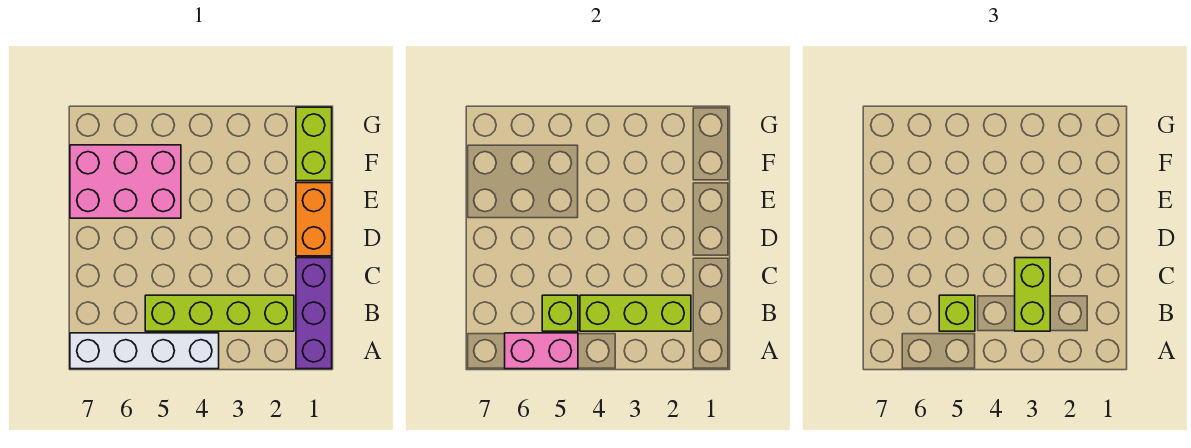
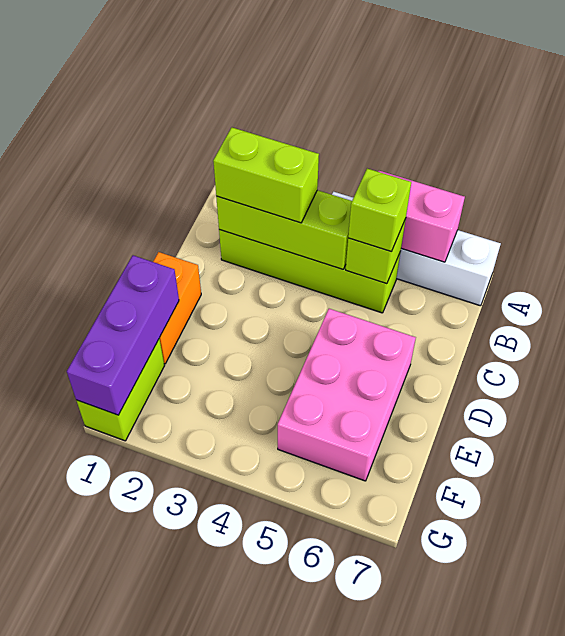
purple brick A1:C1 level 1 -> purple brick E1:G1 level 2
lime brick B3:C3 level 3 -> lime brick B2:B3 level 3
pink brick E5:F7 level 1 -> pink brick D5:F6 level 1

